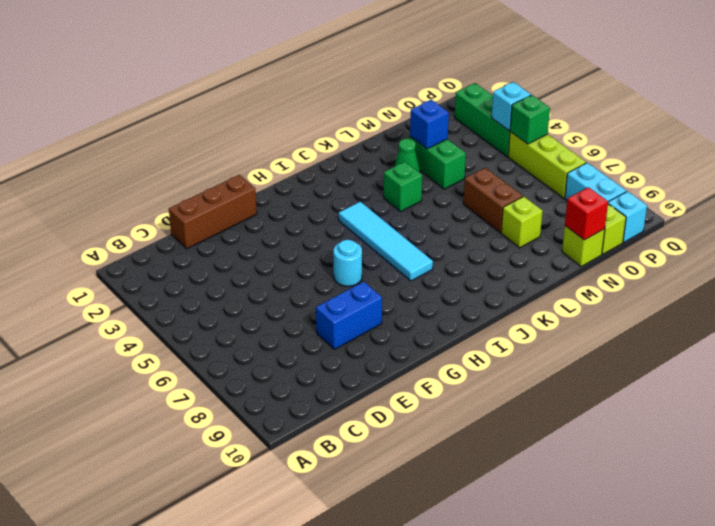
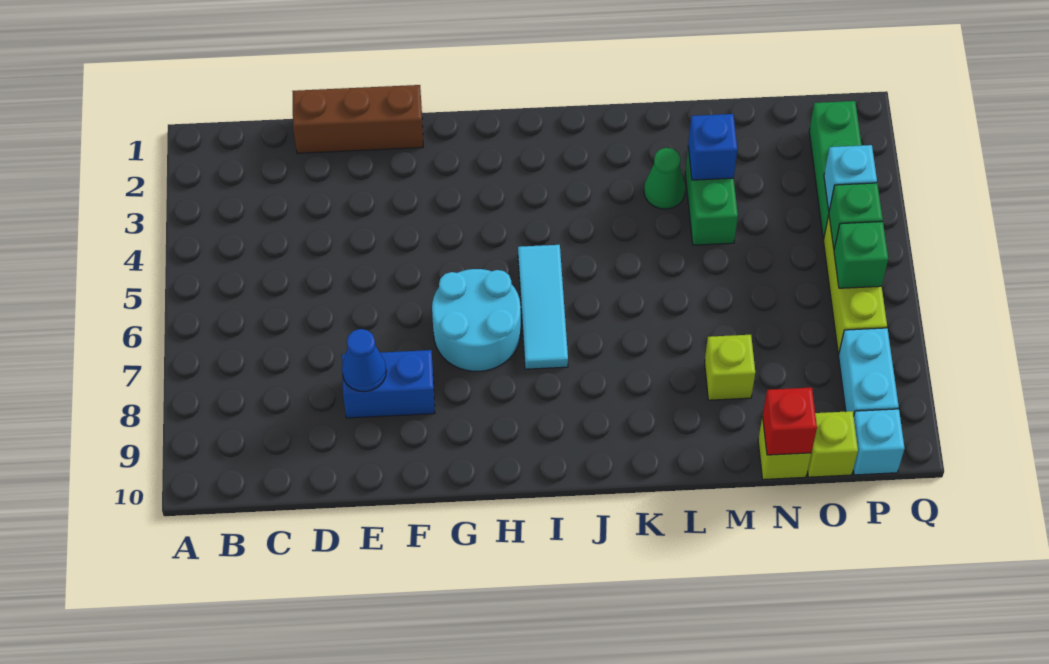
none -> blue cone E8 level 2
cyan round brick G6 level 1 -> cyan round brick G6:H7 level 1
cyan tile I4:I7 level 1 -> cyan tile I5:I7 level 1
green brick K4 level 1 -> green brick P6 level 2
brown brick M6:M7 level 1 -> none

